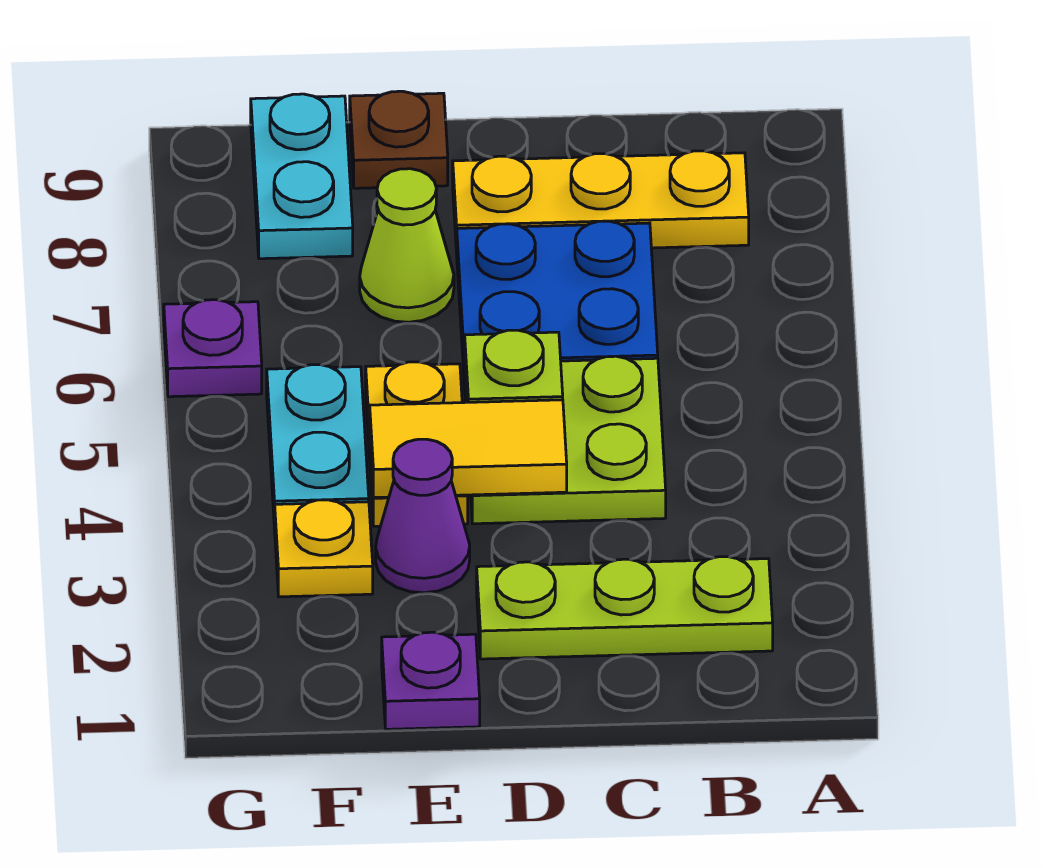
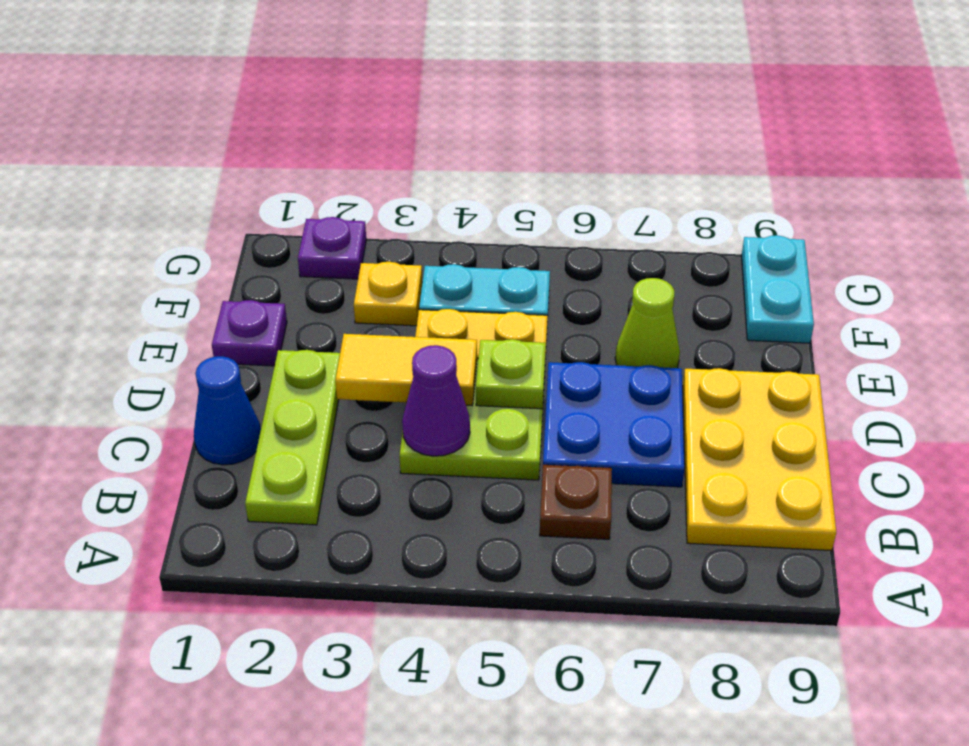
yellow plate B8:D8 level 1 -> yellow plate B8:D9 level 1
none -> blue cone C1 level 1
yellow tile D4:E4 level 2 -> yellow tile D3:D4 level 2
purple cone E3 level 1 -> purple cone C4 level 2
brown plate E9 level 1 -> brown plate B6 level 1
cyan plate F8:F9 level 1 -> cyan plate F9:G9 level 1
purple plate G6 level 1 -> purple plate G2 level 1

